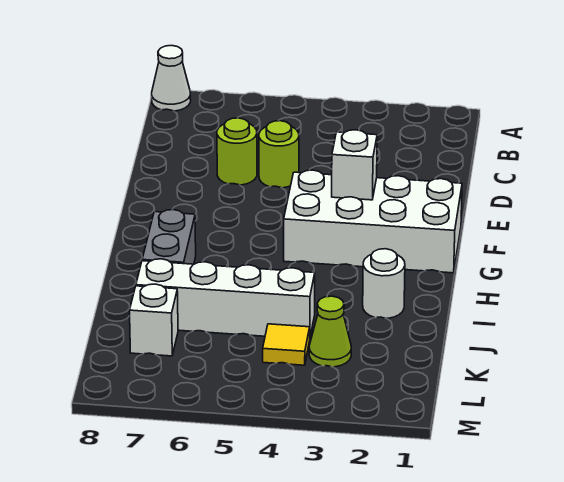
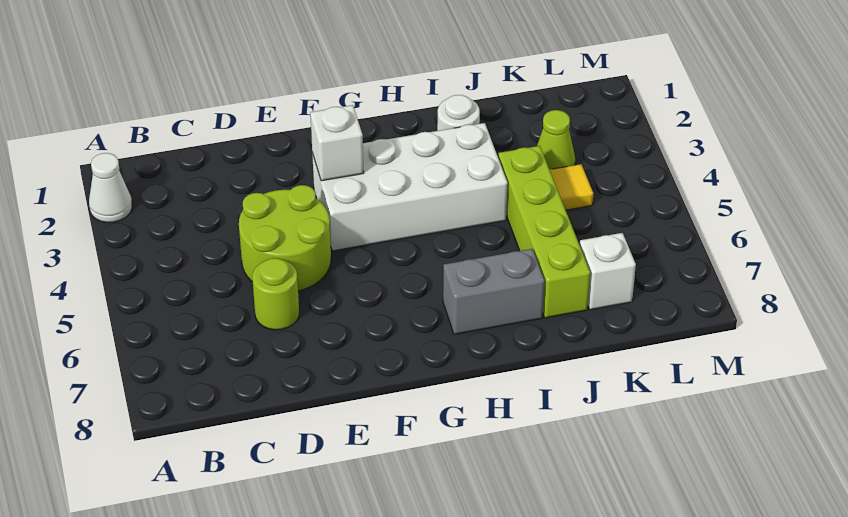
white cone A8 level 1 -> white cone A2 level 1
lime round brick D5 level 1 -> lime round brick D4:E5 level 1
white brick F1:G4 level 1 -> white brick F3:I4 level 1
white brick J4:J7 level 1 -> lime brick J4:J7 level 1

